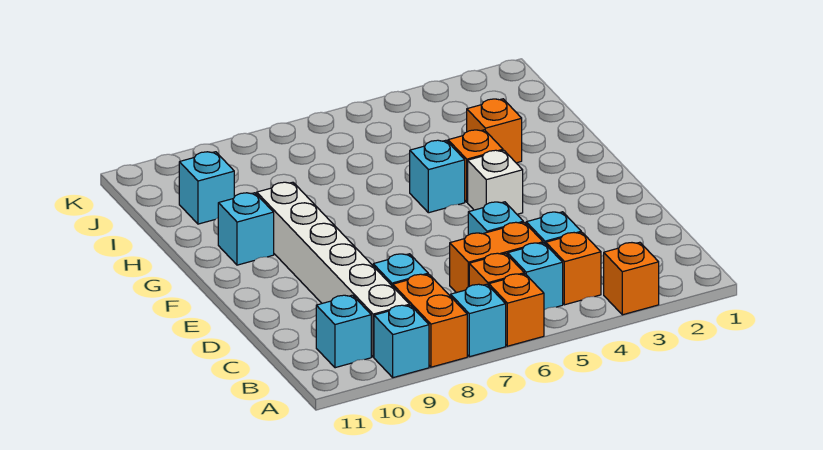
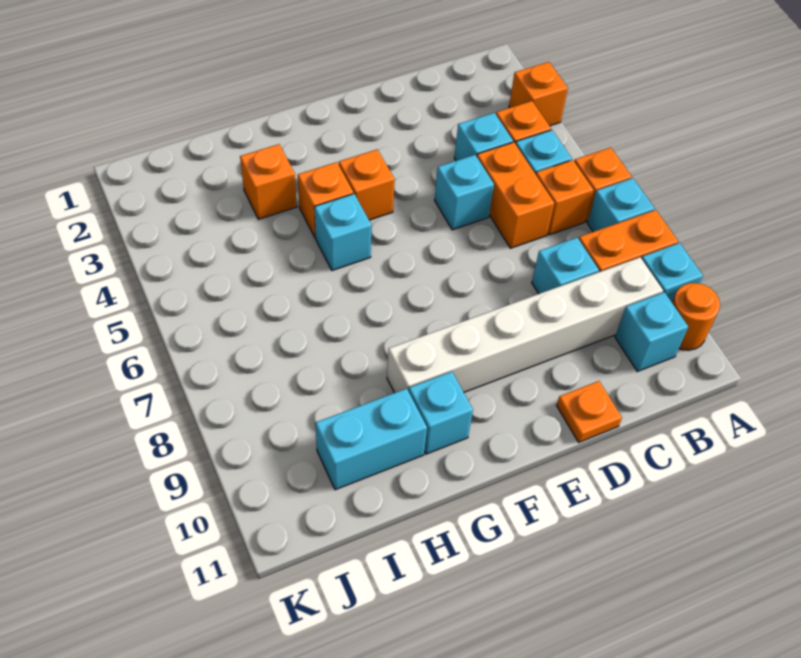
none -> orange round brick A10 level 1
none -> orange plate D11 level 1
white brick F4 level 1 -> orange brick F4 level 1
cyan brick I10 level 1 -> cyan brick H10:I10 level 1

